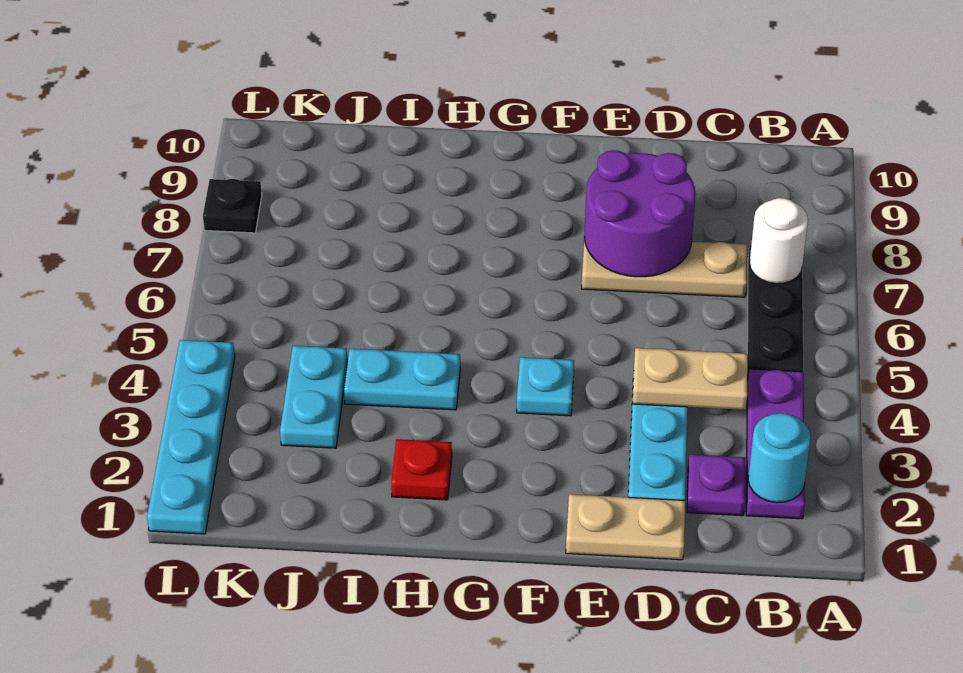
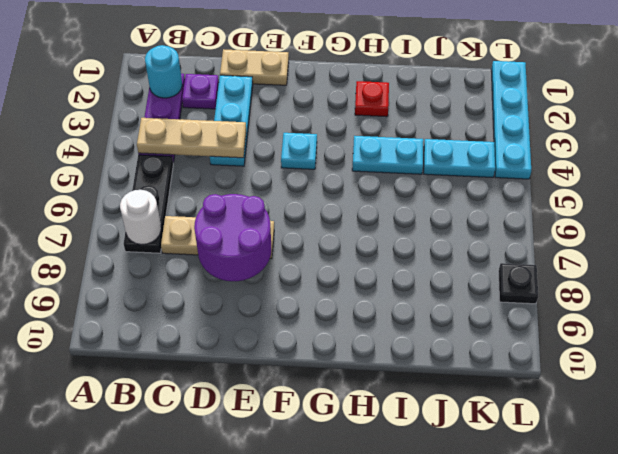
tan plate C4:D4 level 2 -> tan plate B4:D4 level 2
cyan plate J3:J4 level 1 -> cyan plate J4:K4 level 1

